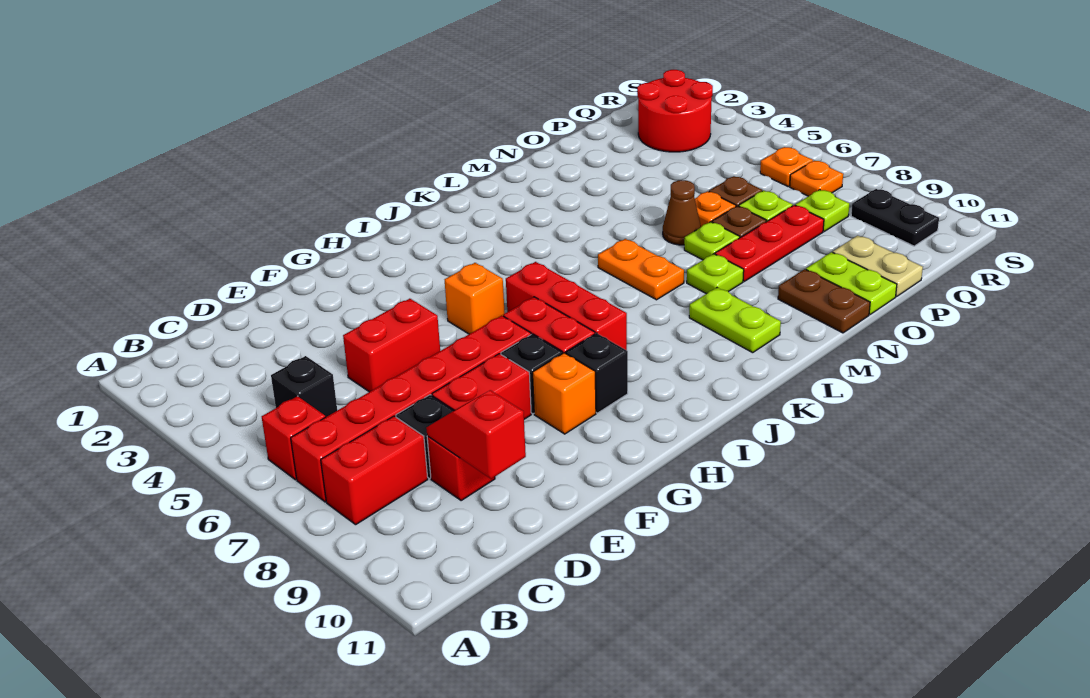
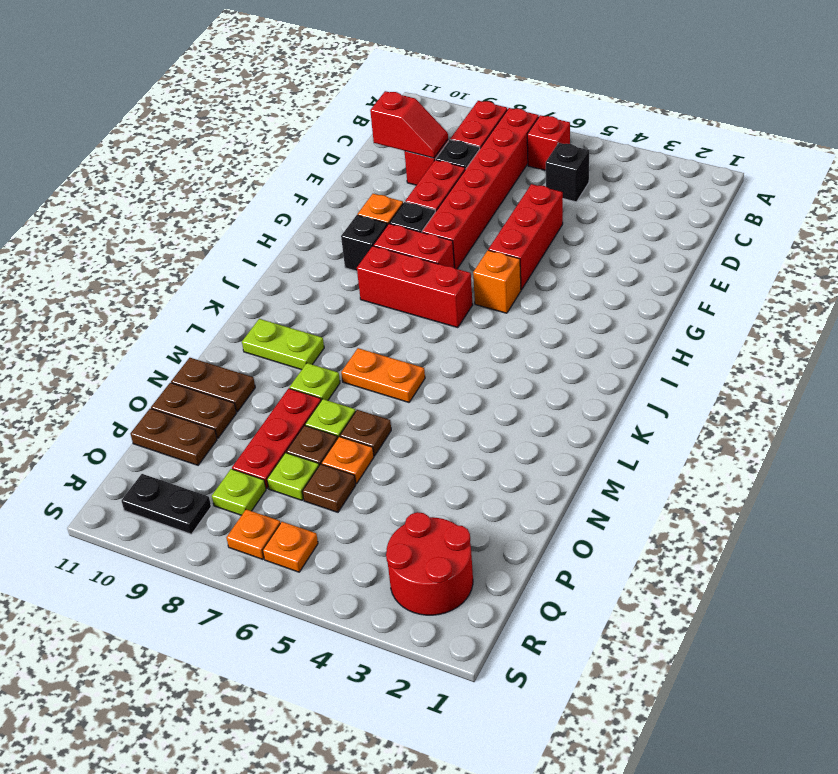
red brick E5:F5 level 1 -> red brick E5:G5 level 1
brown cone N6 level 1 -> brown plate N6 level 1
lime plate O10:O11 level 1 -> brown plate O10:O11 level 1
tan plate P10:P11 level 1 -> brown plate P10:P11 level 1

